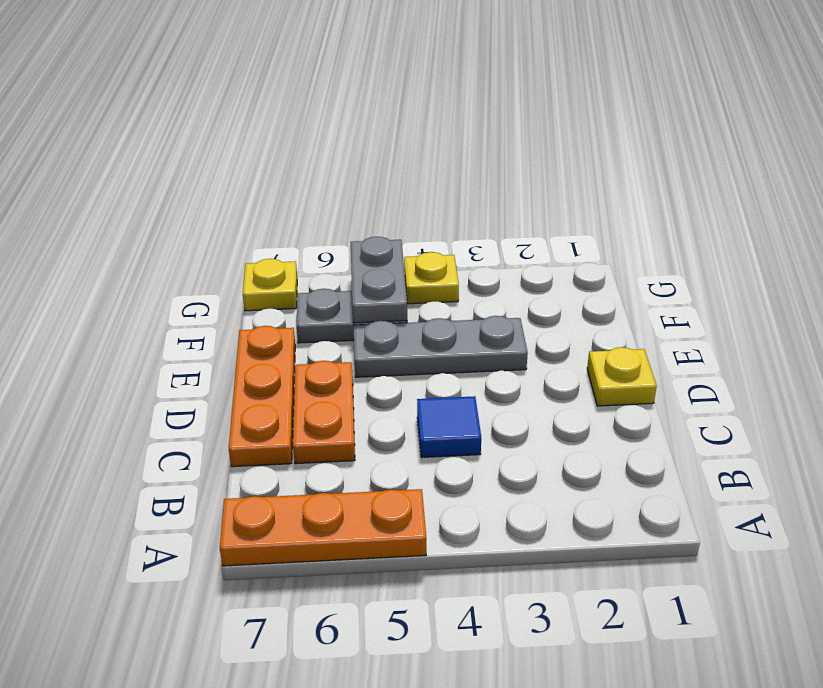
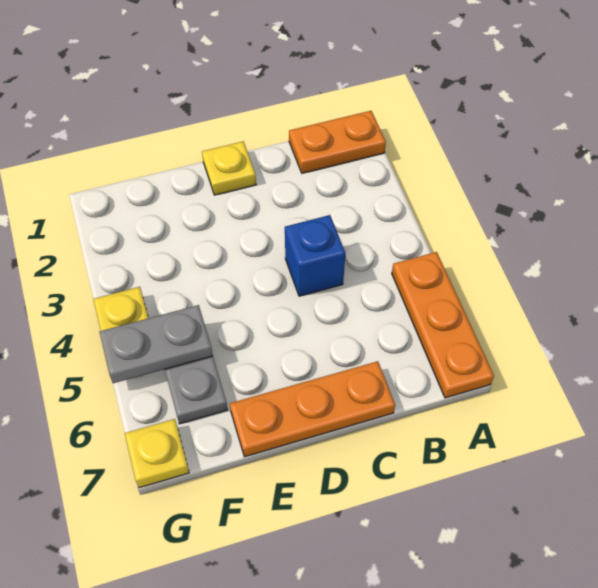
blue tile C4 level 1 -> blue brick C4 level 1
orange plate C6:D6 level 1 -> orange plate A1:B1 level 1
grey plate E3:E5 level 1 -> none

